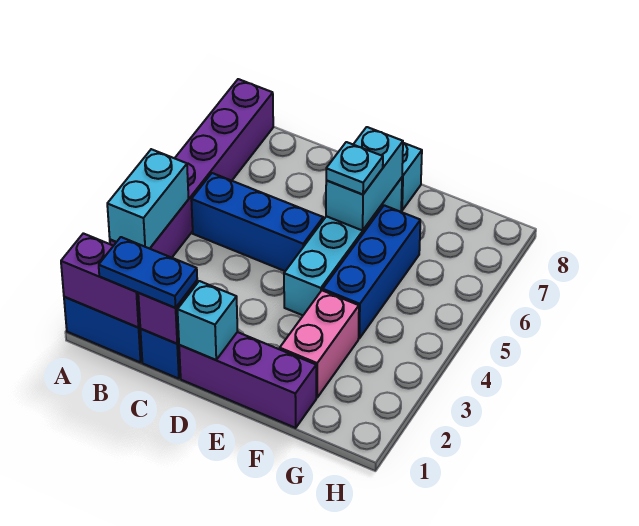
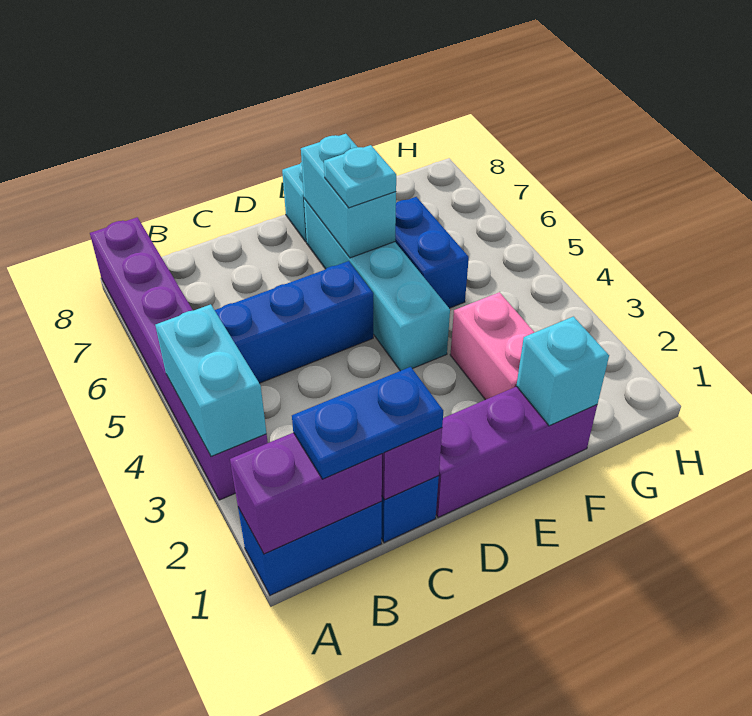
cyan brick D1 level 2 -> cyan brick F1 level 2
blue brick F4:F6 level 1 -> blue brick F5:F6 level 1

